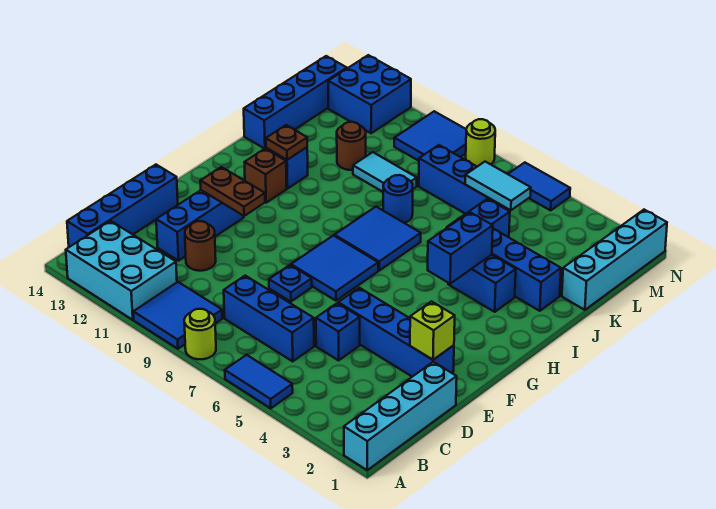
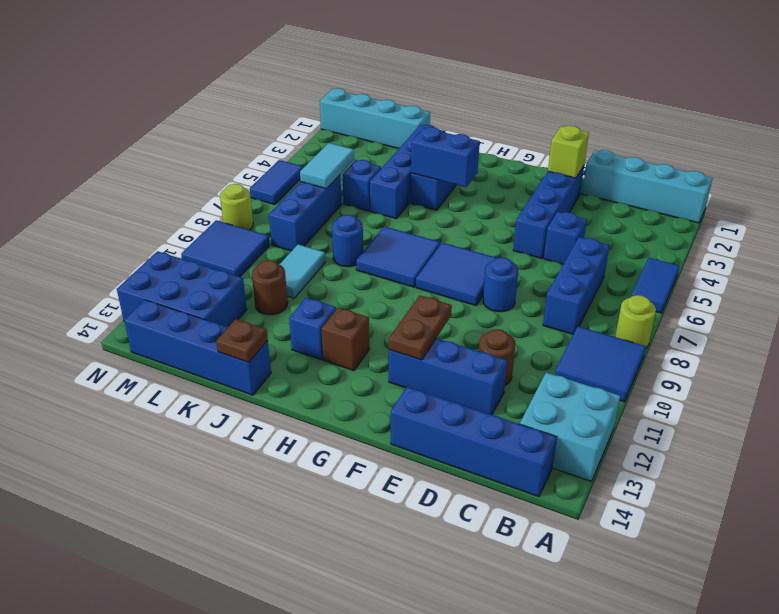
cyan brick A11:B13 level 1 -> cyan brick A12:B13 level 1
blue plate E8 level 1 -> blue round brick E8 level 1
brown plate I12 level 2 -> brown plate J14 level 2
blue brick M12:N13 level 1 -> blue brick L12:N13 level 1

